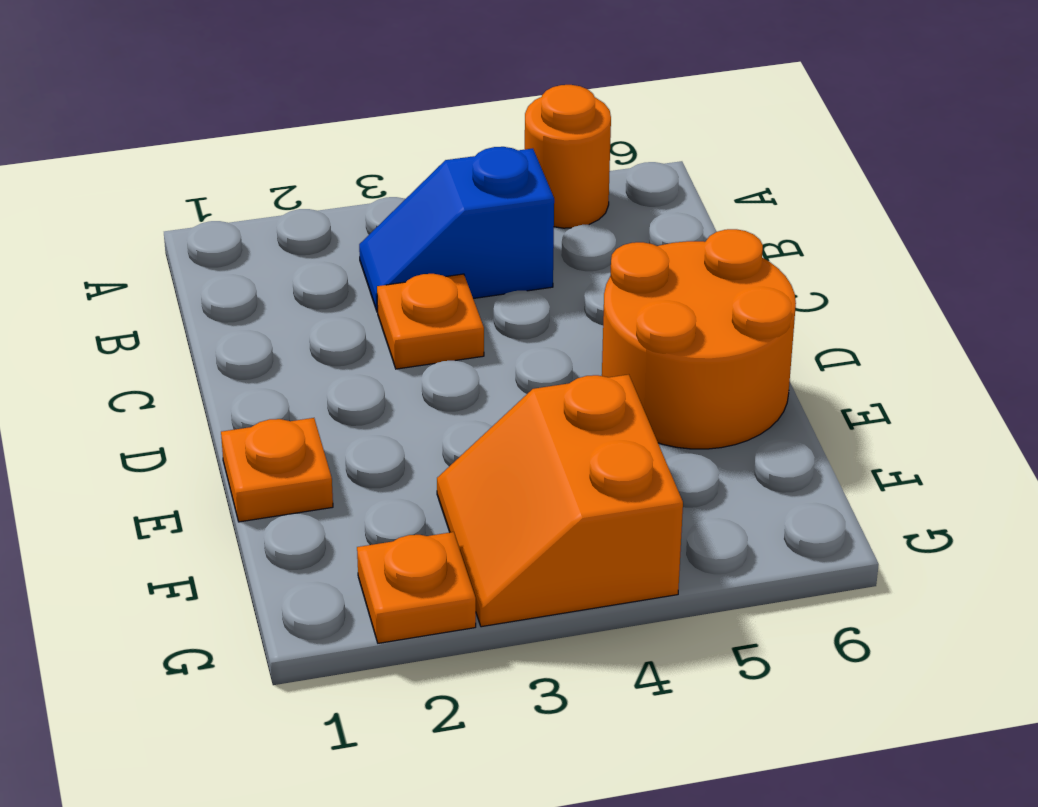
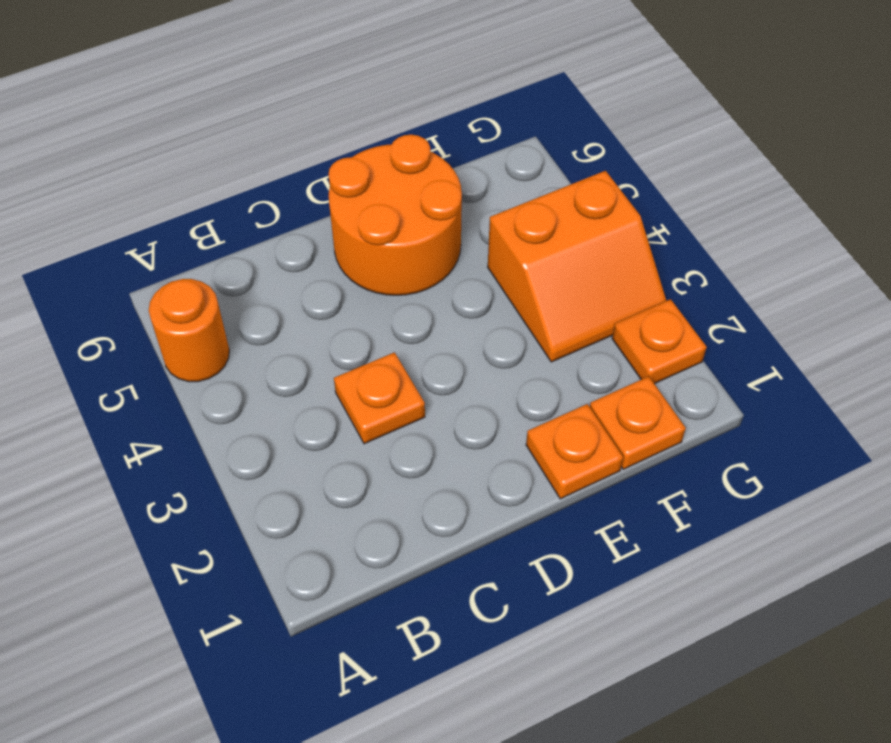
blue slope B3:B4 level 1 top 4 -> none
none -> orange plate F1 level 1

